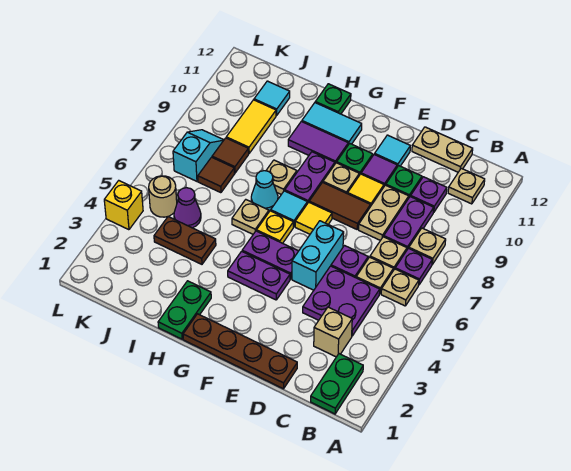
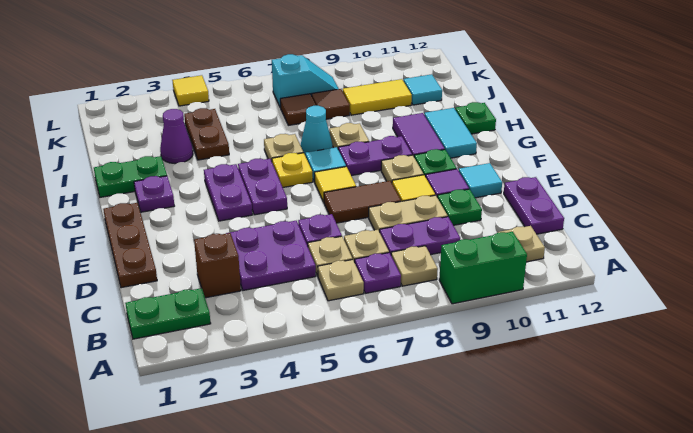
none -> green brick A9:A10 level 1
tan brick C3 level 1 -> brown brick C3 level 1
purple plate C10 level 1 -> purple plate G2 level 1
tan plate C12:D12 level 1 -> purple plate C12:D12 level 1
brown plate D1:G1 level 1 -> brown plate D1:F1 level 1
cyan brick E5:E6 level 1 -> none
brown tile E8:F8 level 1 -> brown tile E7:E8 level 1
purple cone J5 level 1 -> purple cone I3 level 1
tan round brick K5 level 1 -> none
yellow brick L4 level 1 -> yellow tile L4 level 1

